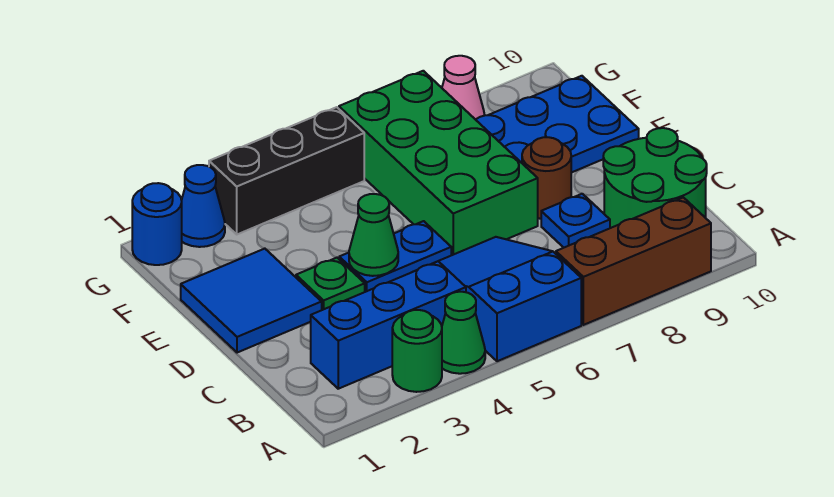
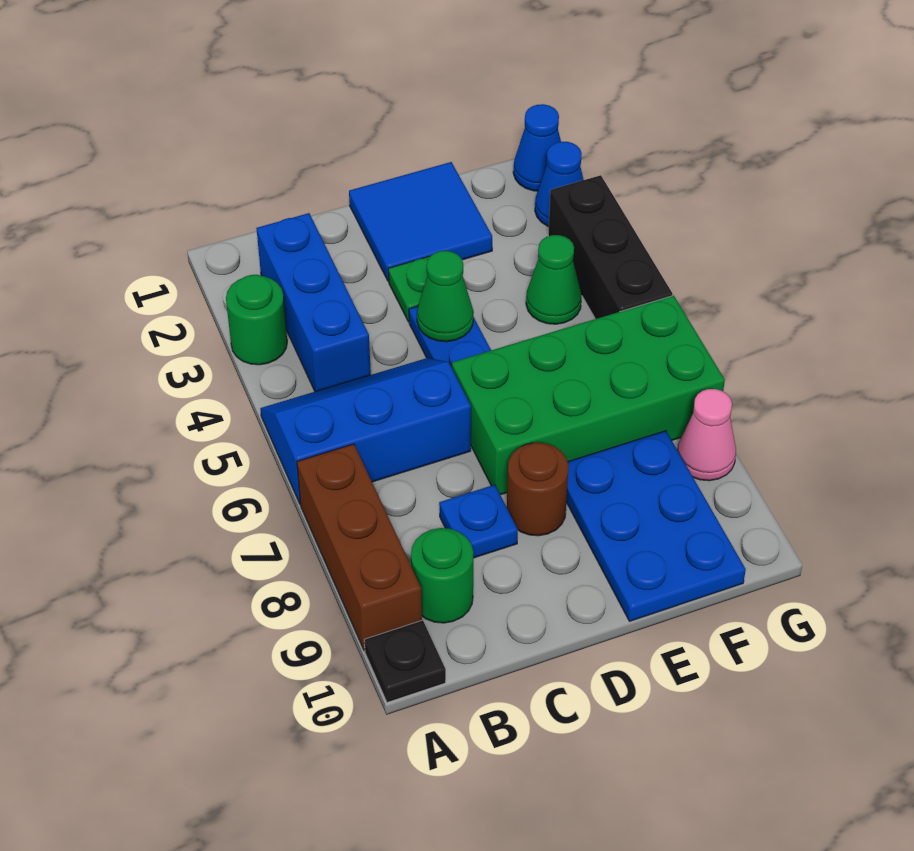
green cone A4 level 1 -> green cone F4 level 1
blue slope A5:C6 level 1 top A -> blue slope A5:C6 level 1 top 6
none -> black plate A10 level 1
green round brick B9:C10 level 1 -> green round brick B9 level 1
blue round brick G1 level 1 -> blue cone G1 level 1

